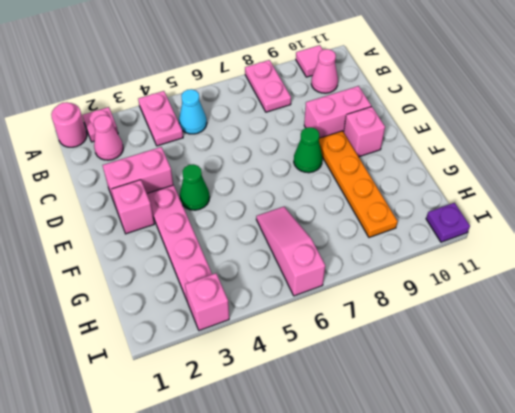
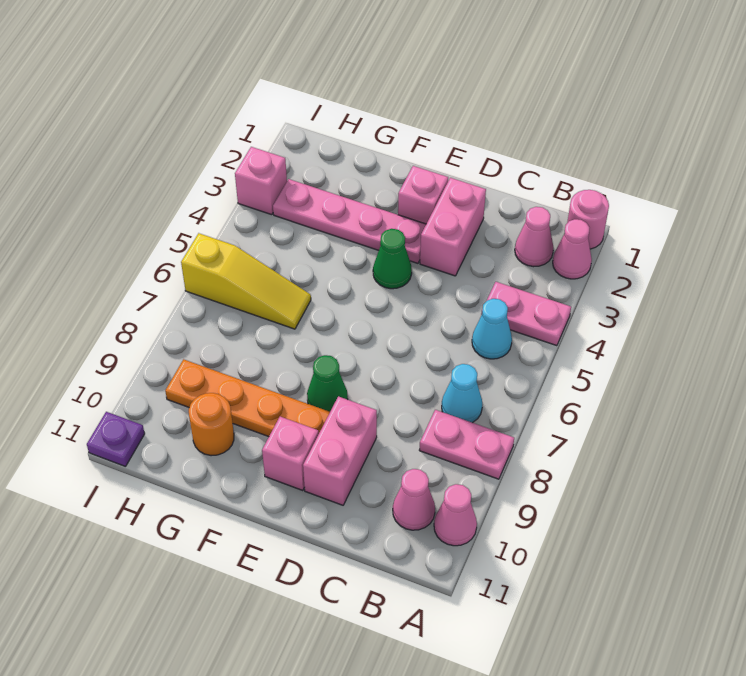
pink plate A2 level 1 -> pink cone A2 level 1
pink tile A10 level 1 -> pink cone A10 level 1
none -> cyan cone B7 level 1
pink slope G6:I6 level 1 top I -> yellow slope G6:I6 level 1 top I
none -> orange round brick G10 level 1

